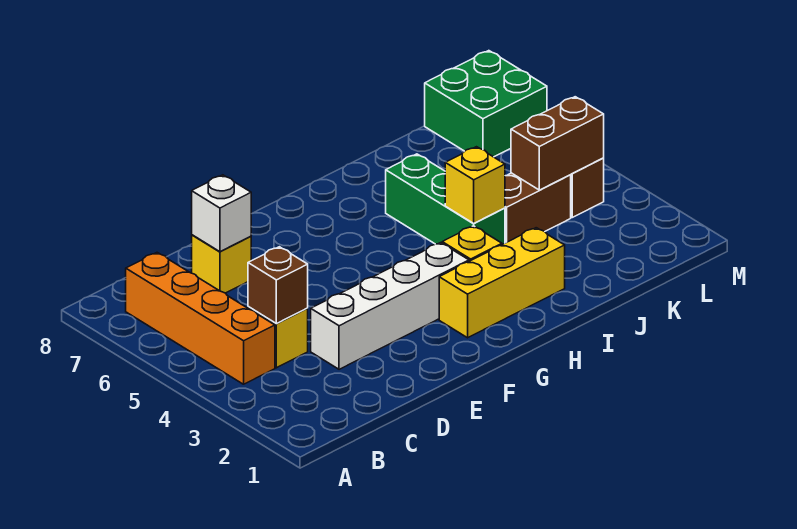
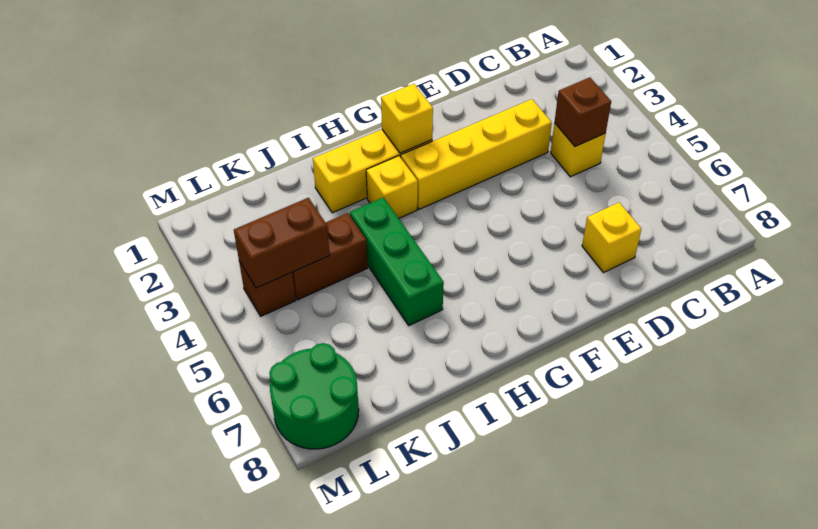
orange brick B4:B7 level 1 -> none
white brick D3:G3 level 1 -> yellow brick D3:G3 level 1
white brick D7 level 2 -> none
yellow brick I4 level 2 -> yellow brick G2 level 2
green brick L7:M8 level 1 -> green round brick L7:M8 level 1

